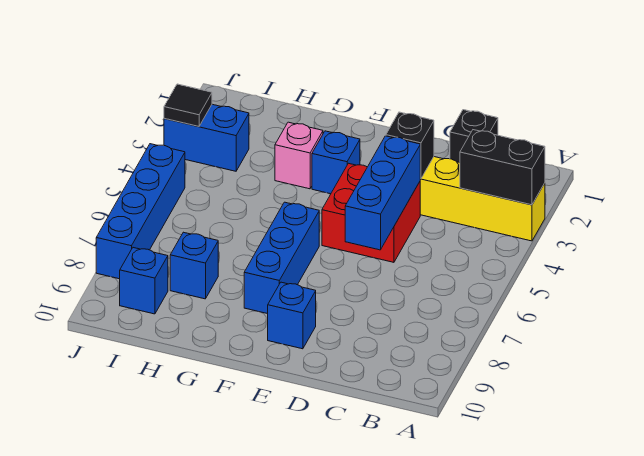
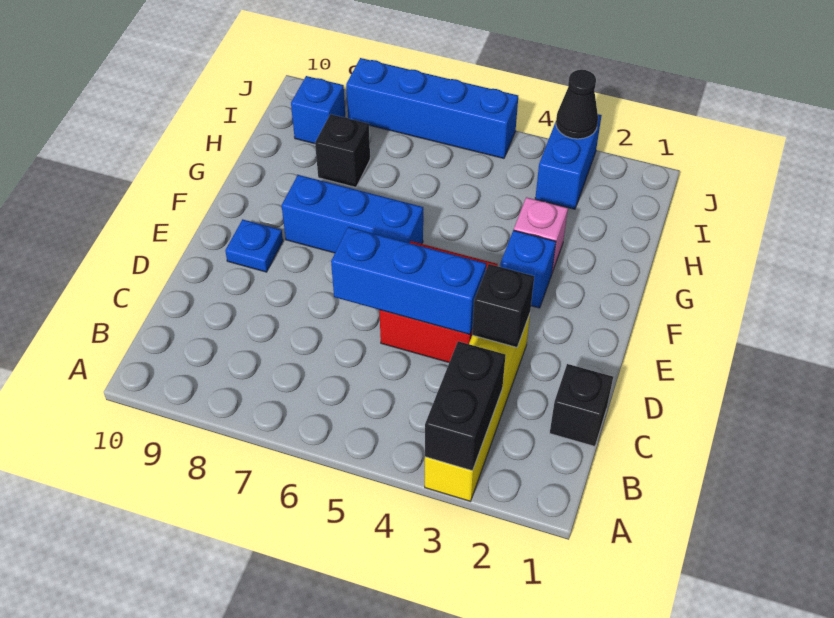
blue brick E9 level 1 -> blue plate E9 level 1
blue brick H8 level 1 -> black brick H8 level 1
black tile J3 level 2 -> black cone J3 level 2

